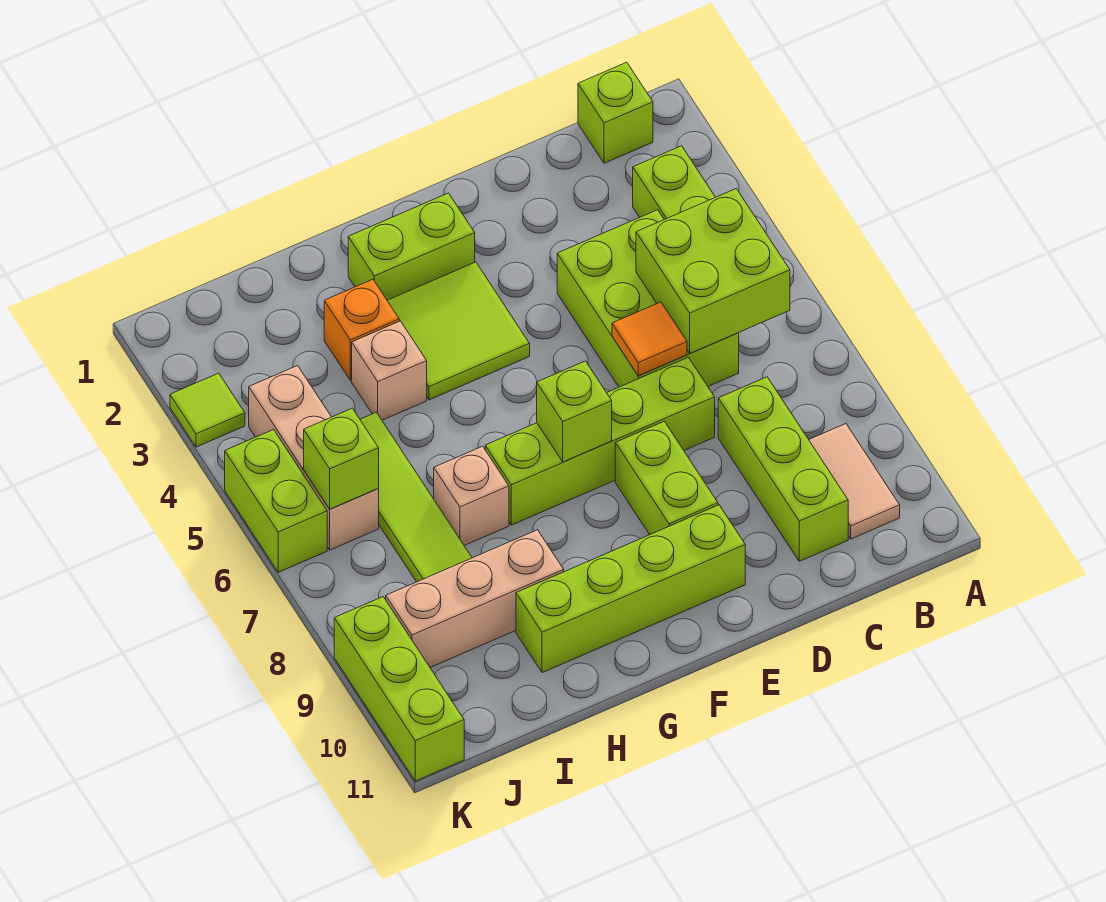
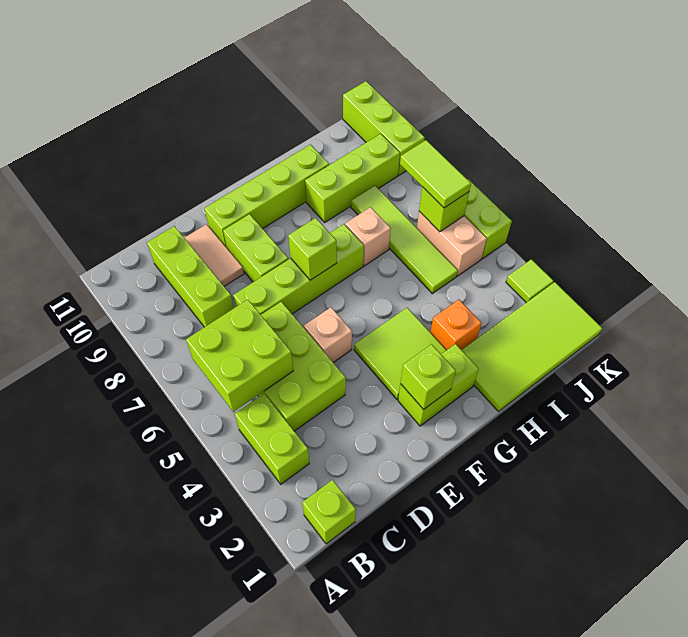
tan tile B9:B10 level 1 -> tan tile D9:D10 level 1
orange tile D6 level 2 -> none
none -> lime brick F2 level 2
none -> lime tile H1:K2 level 1
tan brick H4 level 1 -> tan brick E5 level 1
tan brick H9:J9 level 1 -> lime brick H9:J9 level 1
tan brick J4:J6 level 1 -> tan brick J5:J6 level 1
none -> lime tile J6:J7 level 3

